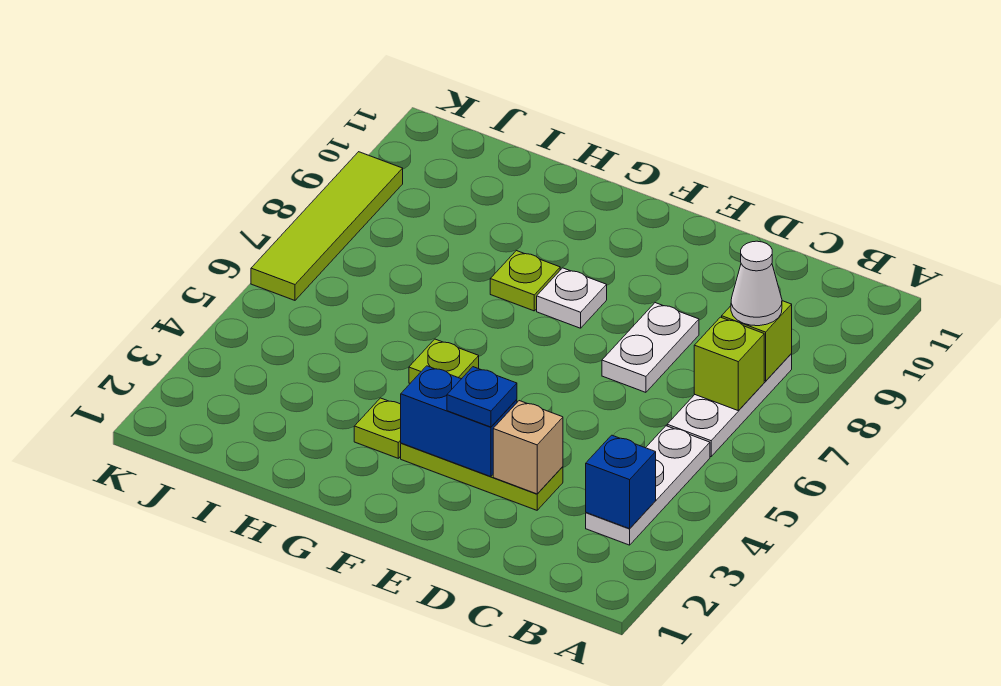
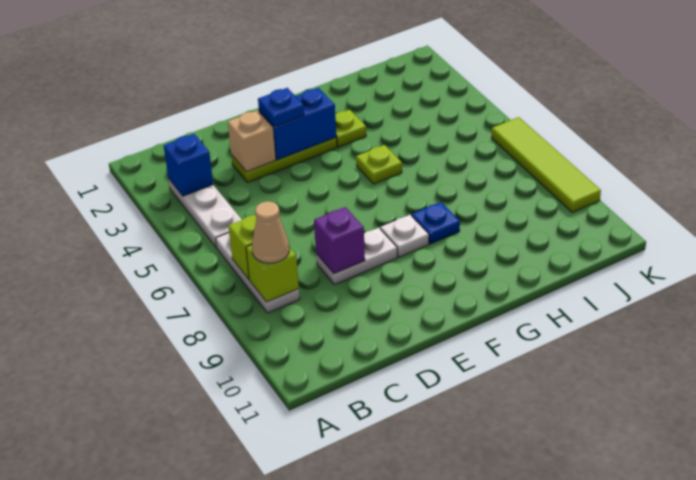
white cone B8 level 3 -> tan cone B8 level 3
white plate D7:D8 level 1 -> white plate D8:E8 level 1
none -> purple brick D8 level 2
lime plate G8 level 1 -> blue plate G8 level 1

